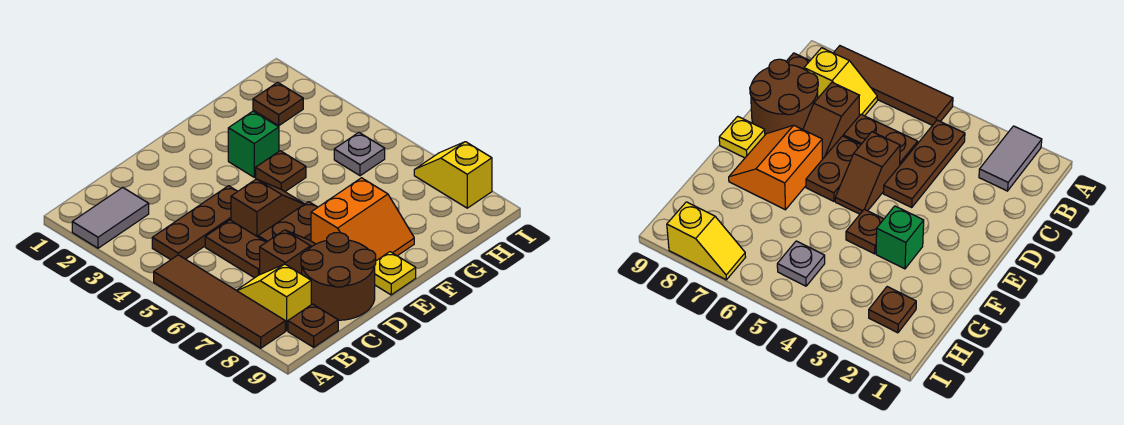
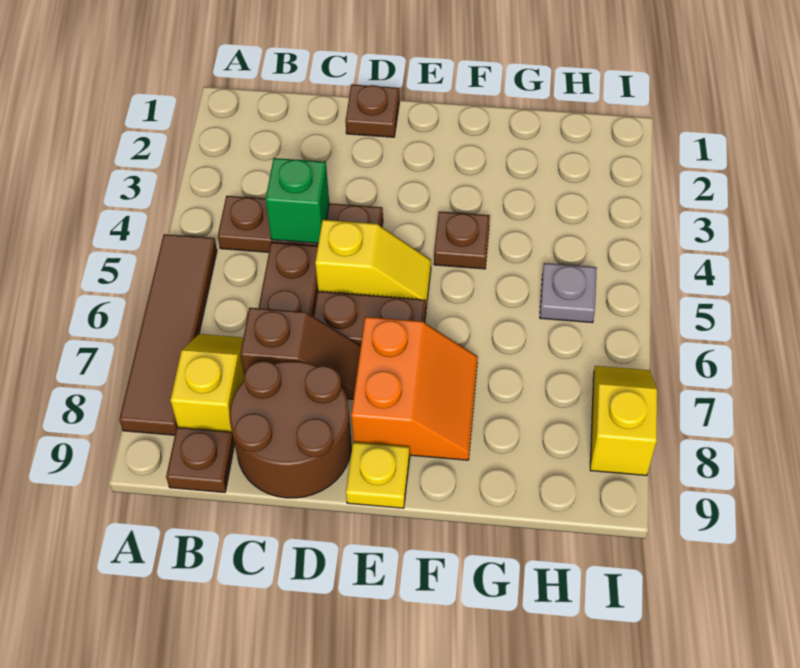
grey tile A2:B2 level 1 -> none
brown slope D5:E5 level 1 top D -> yellow slope D5:E5 level 1 top D
orange slope E7:F8 level 1 top 7 -> orange slope E7:F8 level 1 top E
green brick F3 level 1 -> green brick C4 level 2
brown plate H2 level 1 -> brown plate D1 level 1

